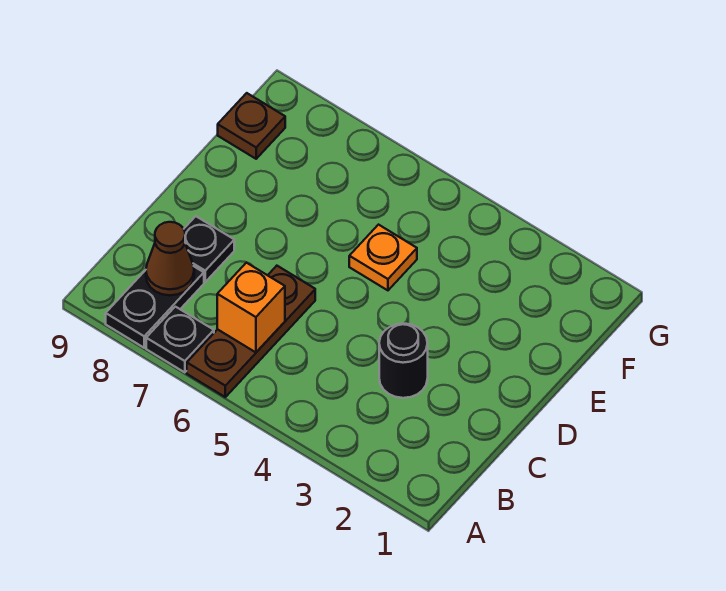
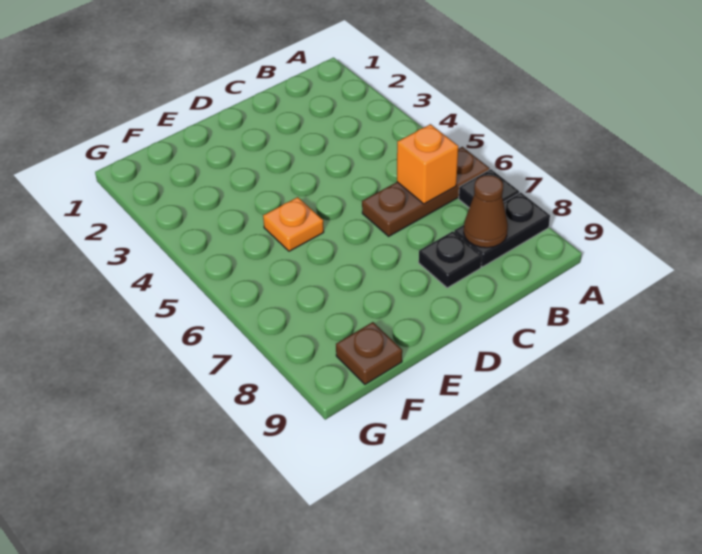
black round brick C3 level 1 -> none

